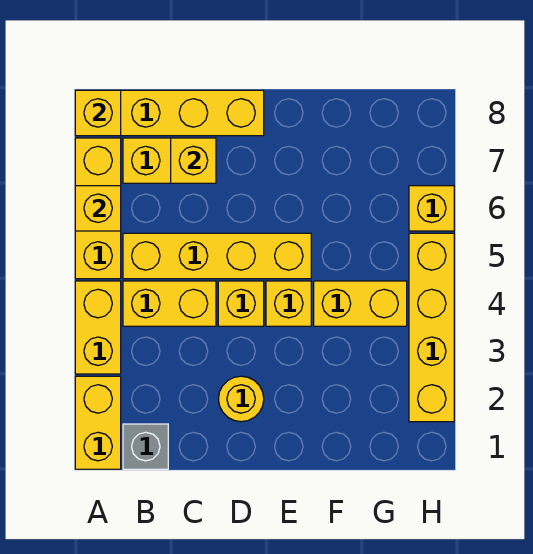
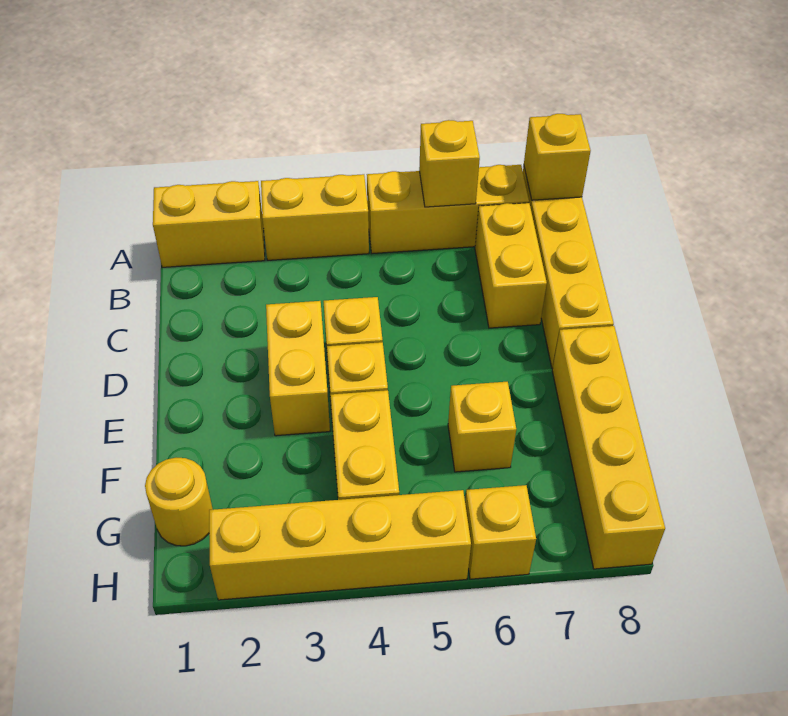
grey brick B1 level 1 -> none
yellow brick B4:C4 level 1 -> yellow brick D3:E3 level 1
yellow brick B5:E5 level 1 -> yellow brick E8:H8 level 1
yellow brick C7 level 2 -> yellow brick F6 level 1
yellow round brick D2 level 1 -> yellow round brick G1 level 1

